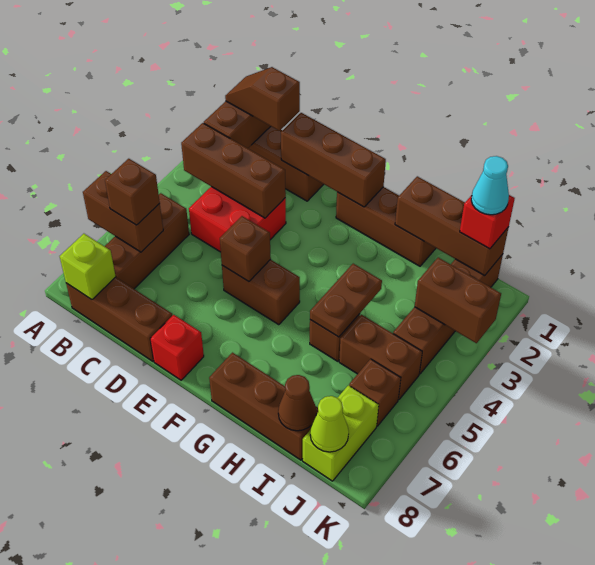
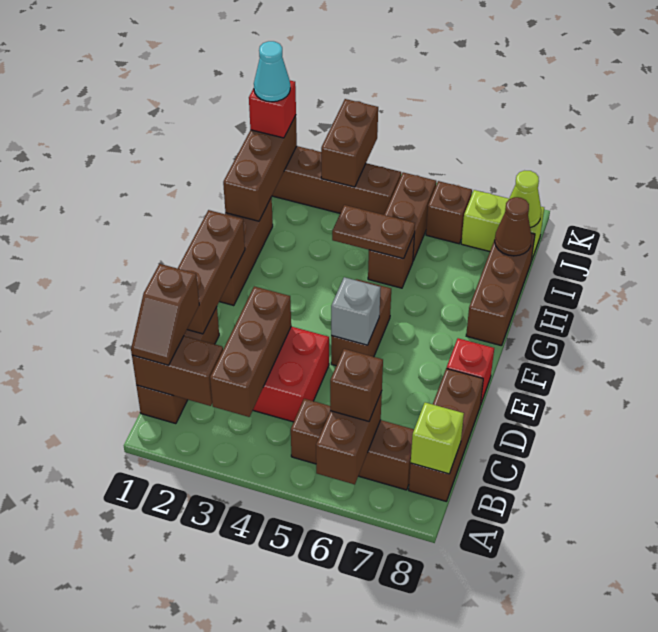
brown brick E5 level 2 -> grey brick E5 level 2

